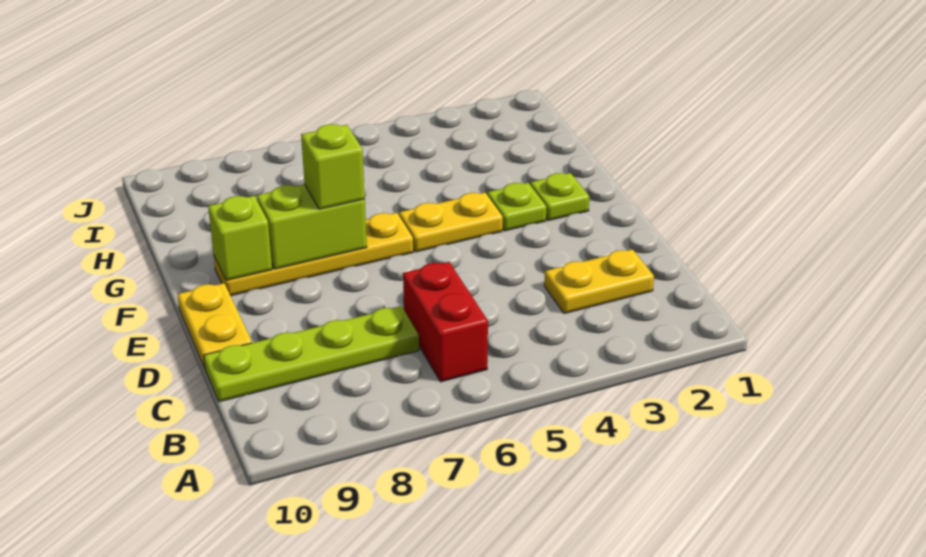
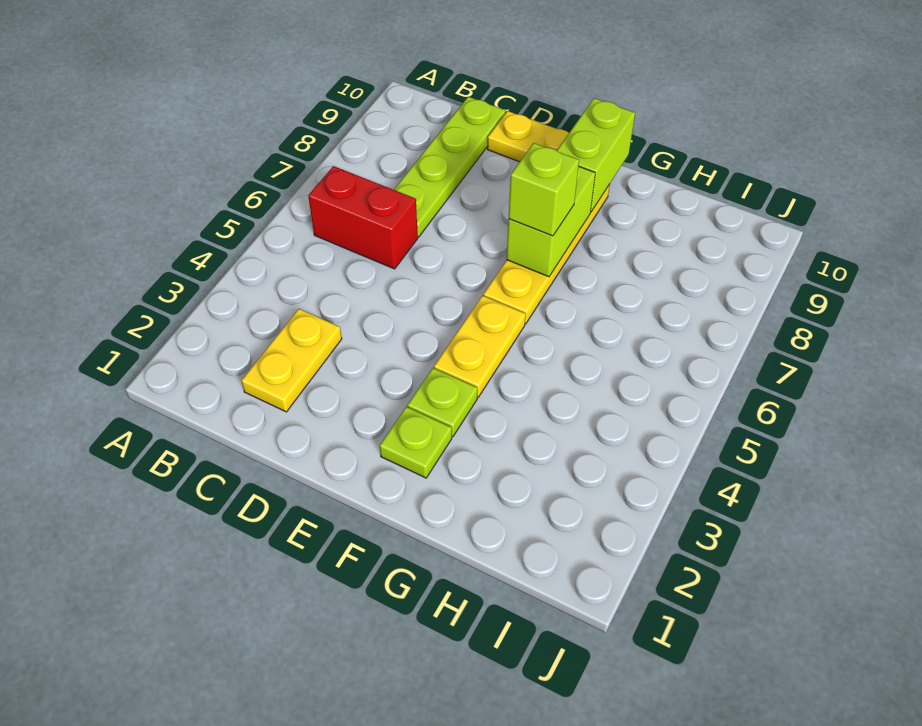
lime brick F9 level 2 -> lime brick F9:F10 level 2

